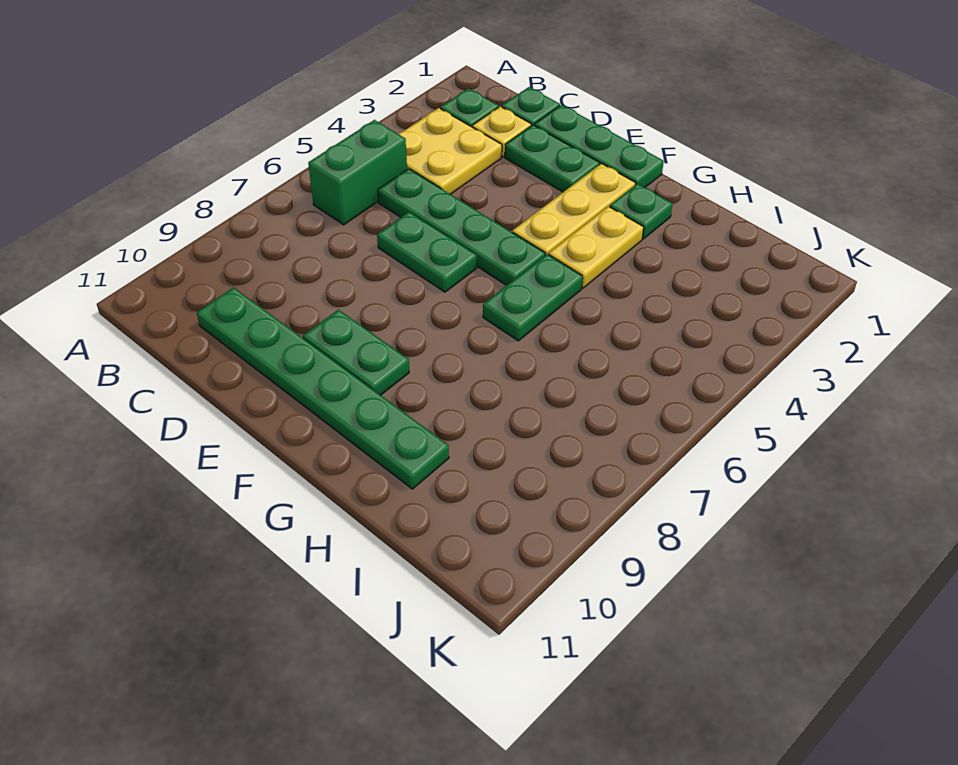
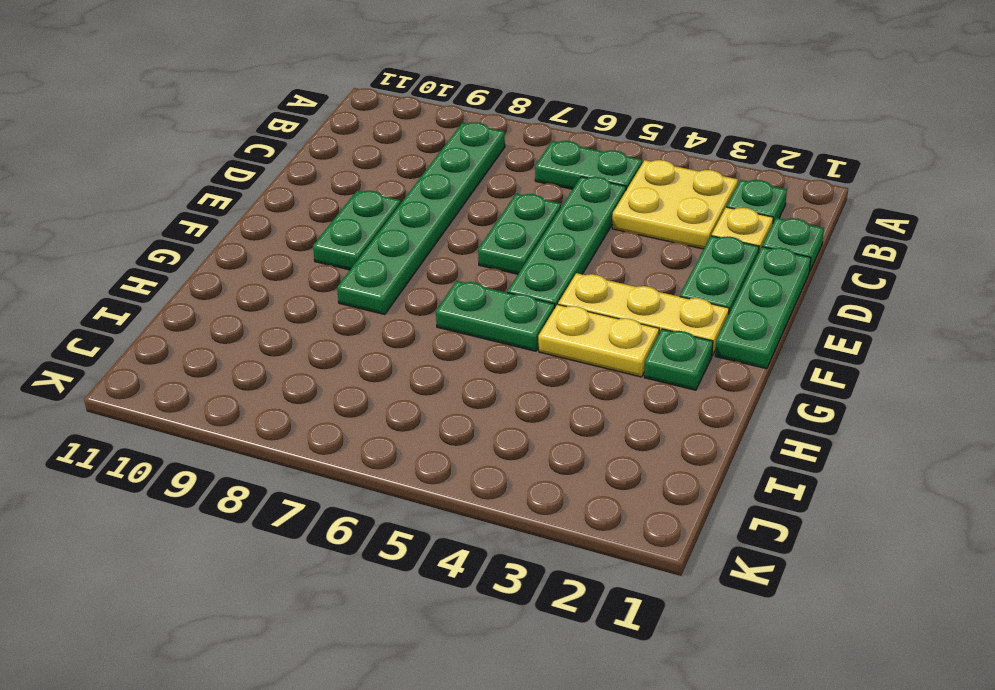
green brick B5:B6 level 1 -> green plate B5:B6 level 1
green plate C10:H10 level 1 -> green plate B8:G8 level 1

